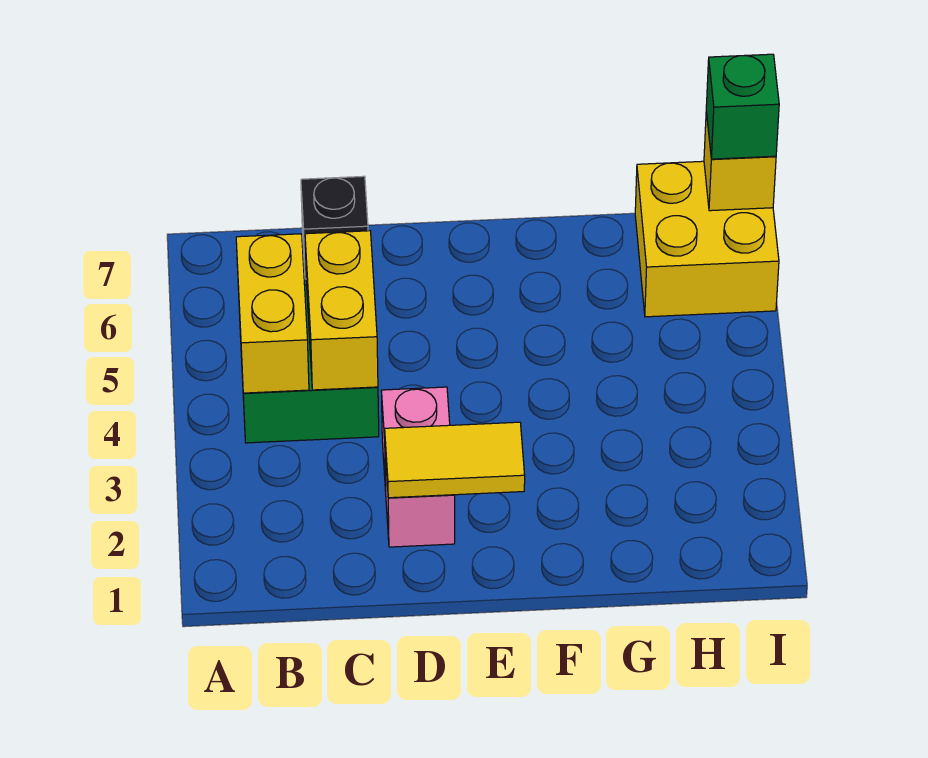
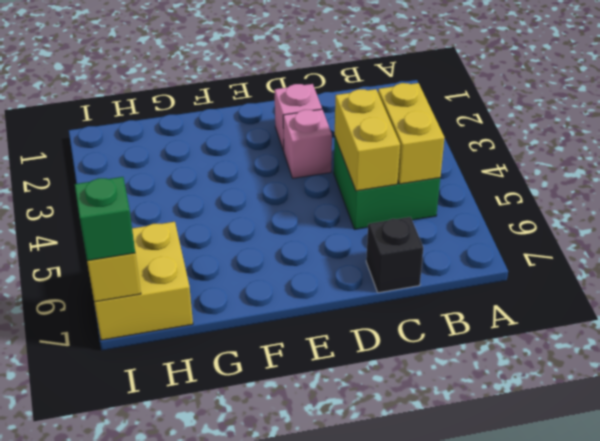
yellow tile D2:E2 level 2 -> none

